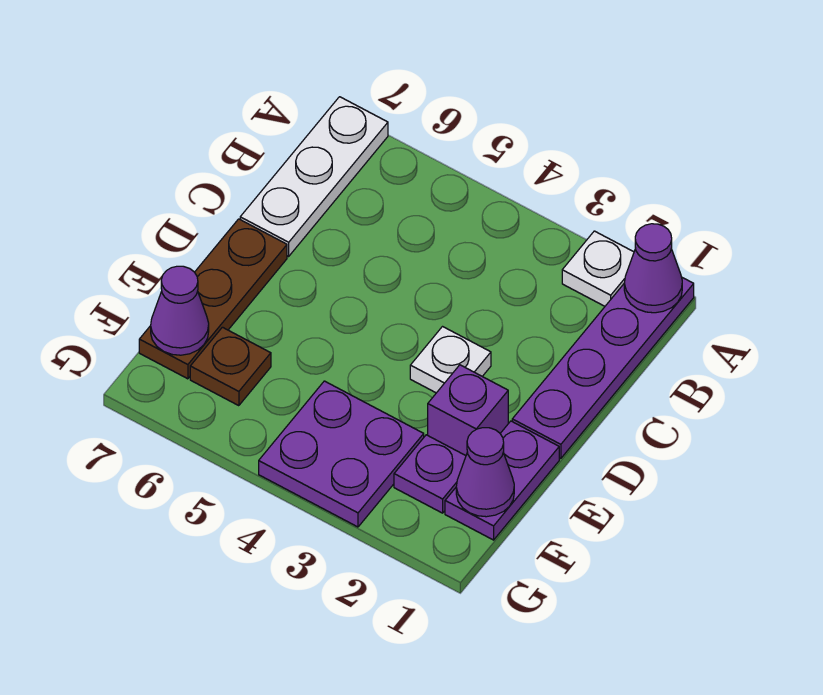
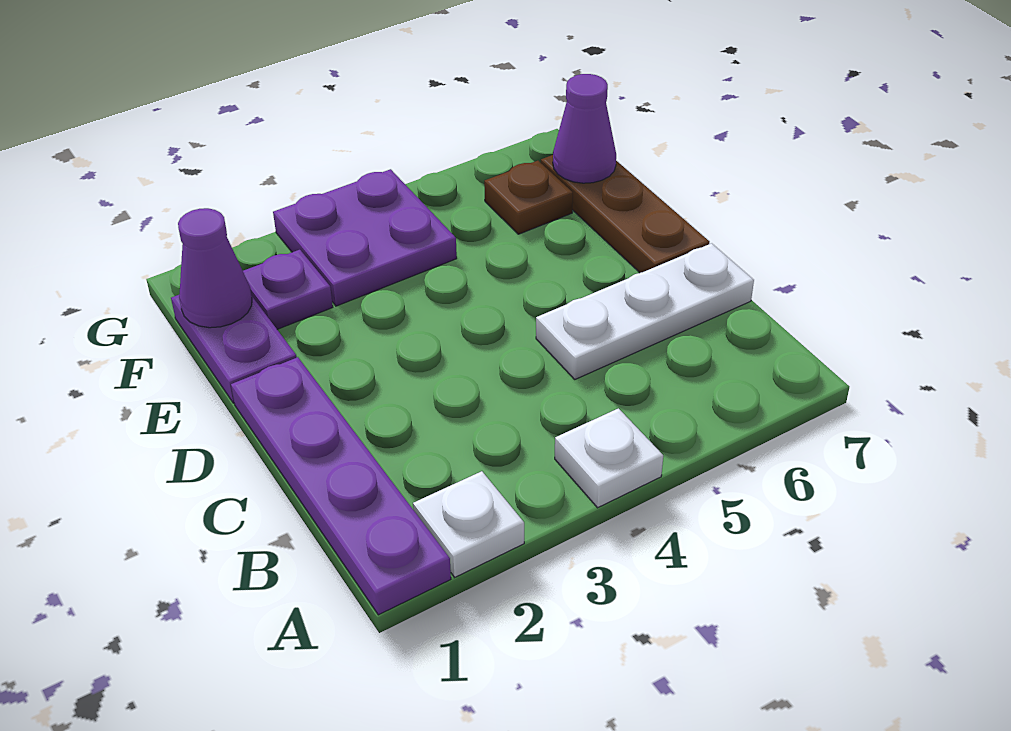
purple cone A1 level 2 -> none
white plate A7:C7 level 1 -> white plate C5:C7 level 1
white plate D3 level 1 -> white plate A4 level 1
purple brick E2 level 1 -> none

